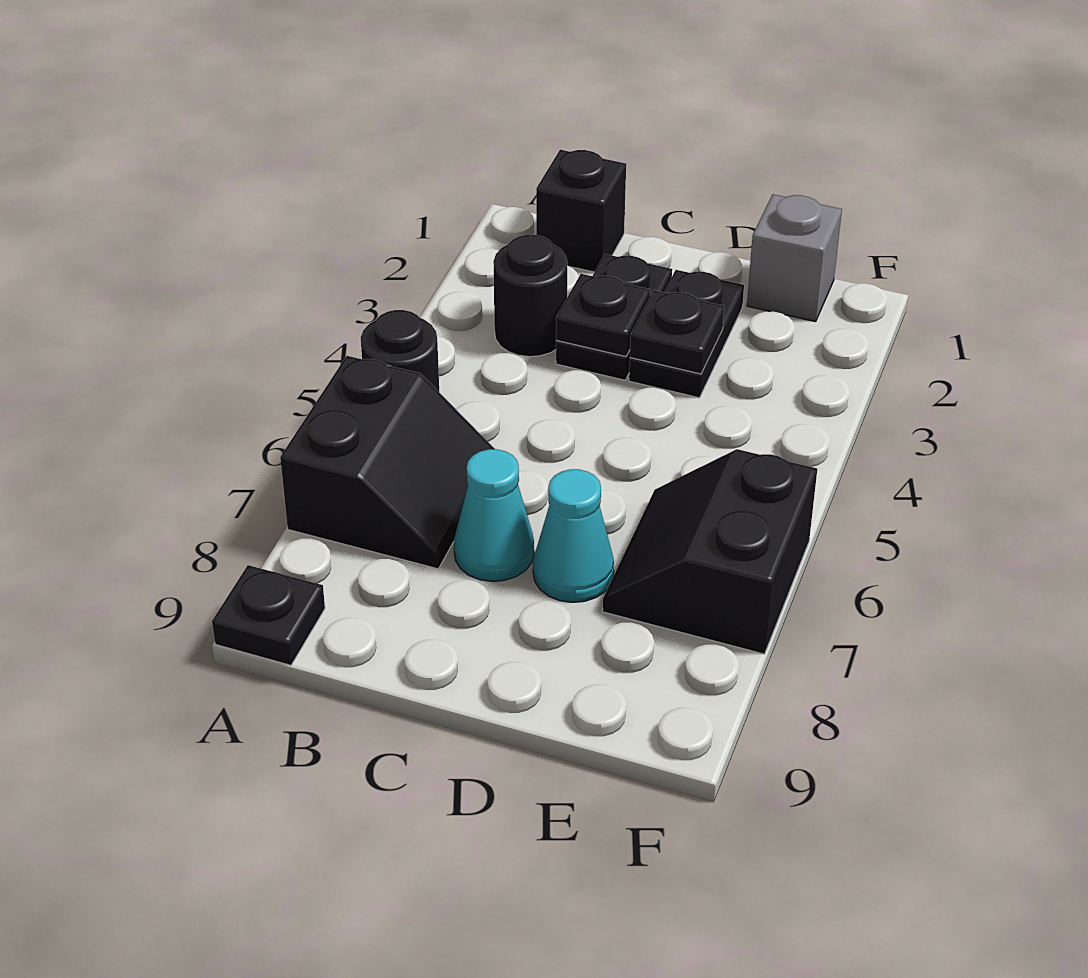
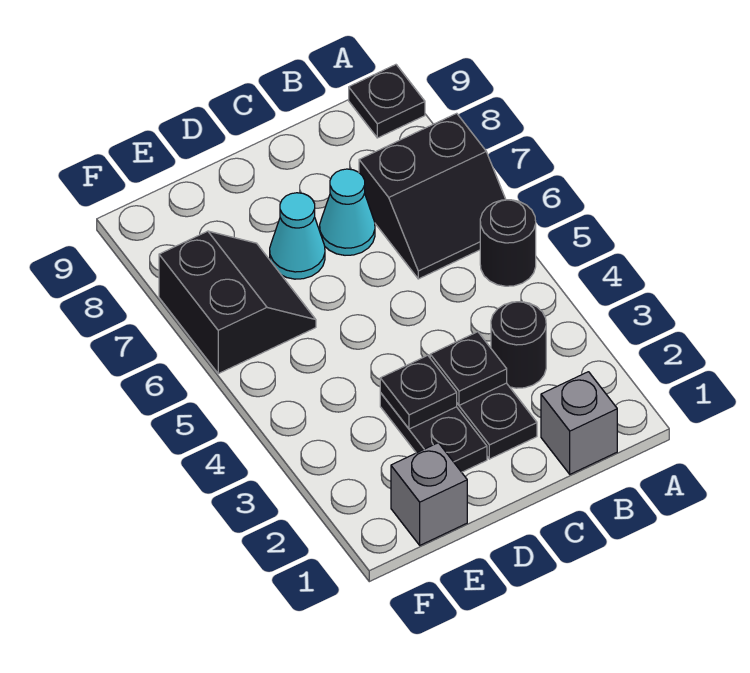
black slope A6:B7 level 1 top A -> black slope A6:B7 level 1 top 7
black brick B1 level 1 -> grey brick B1 level 1

